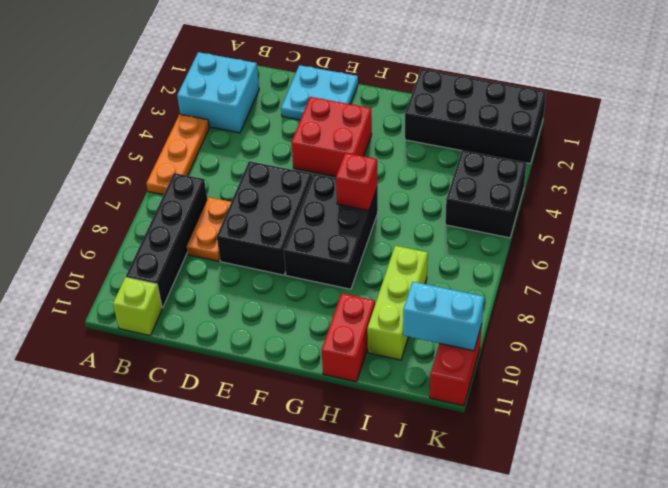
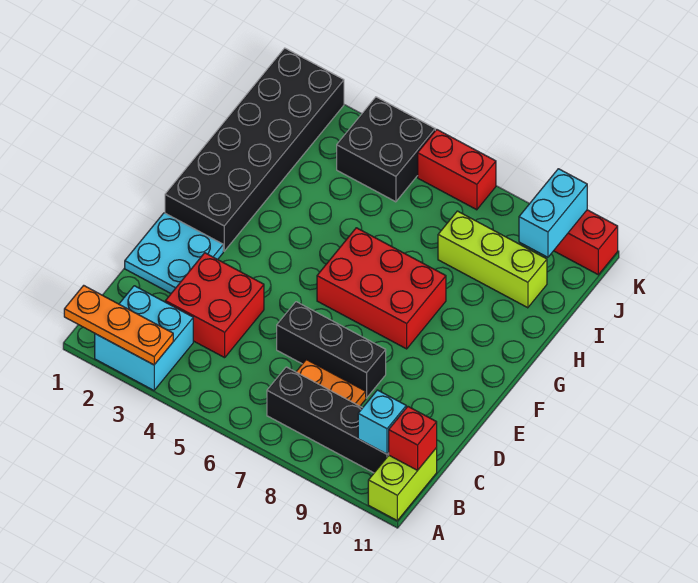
orange plate A4:A6 level 1 -> orange plate A1:A3 level 2
none -> cyan brick B10 level 2
lime brick B11 level 1 -> lime brick A11:B11 level 1
black brick D6:E8 level 1 -> black brick D6:D8 level 1
red brick E3:F4 level 1 -> red brick C3:D4 level 1
black brick F6:G8 level 1 -> red brick F6:G8 level 1
red brick G6 level 2 -> red brick B11 level 2
black brick H1:K2 level 1 -> black brick F1:K2 level 1
red brick H10:H11 level 1 -> red brick K6:K7 level 1

